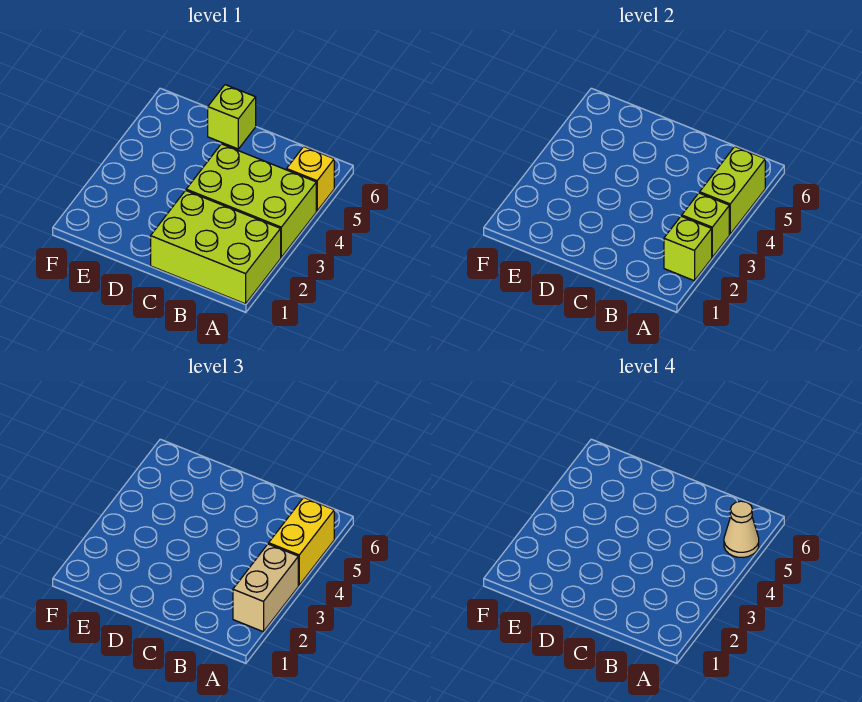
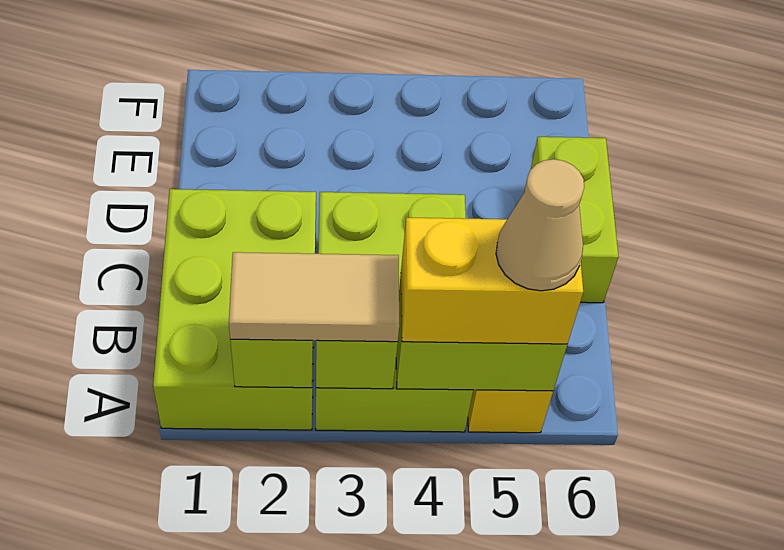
tan brick A2:A3 level 3 -> tan tile A2:A3 level 3
lime brick D6 level 1 -> lime brick C6:D6 level 1

